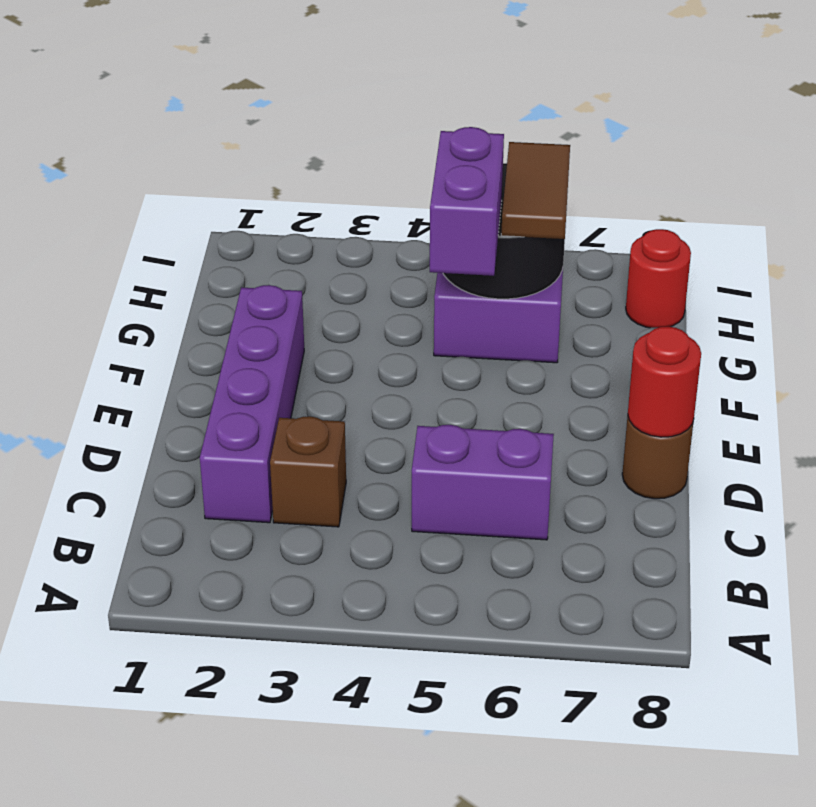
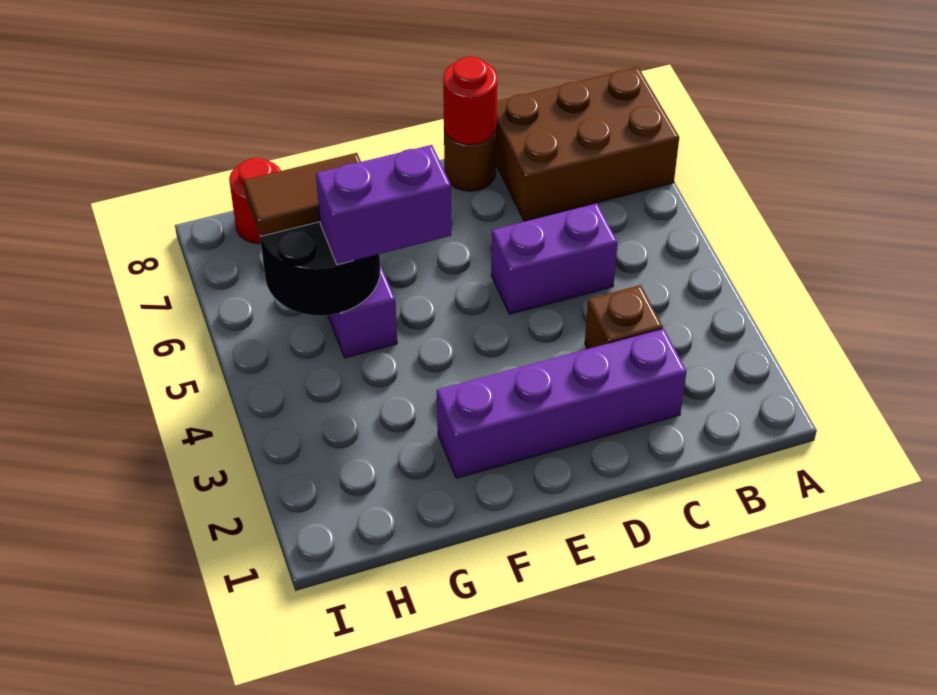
none -> brown brick A7:C8 level 1
purple brick C5:C6 level 1 -> purple brick C5:D5 level 1

